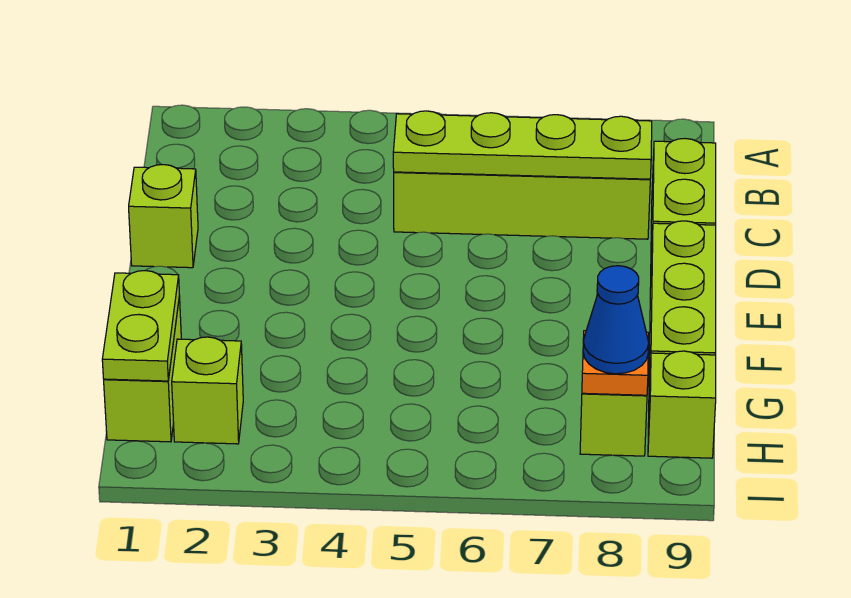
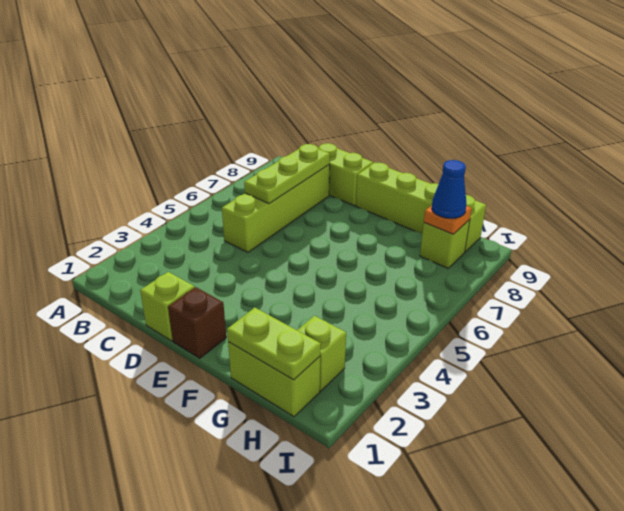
lime plate C5:C8 level 2 -> lime plate C6:C8 level 2
none -> brown brick E1 level 1

